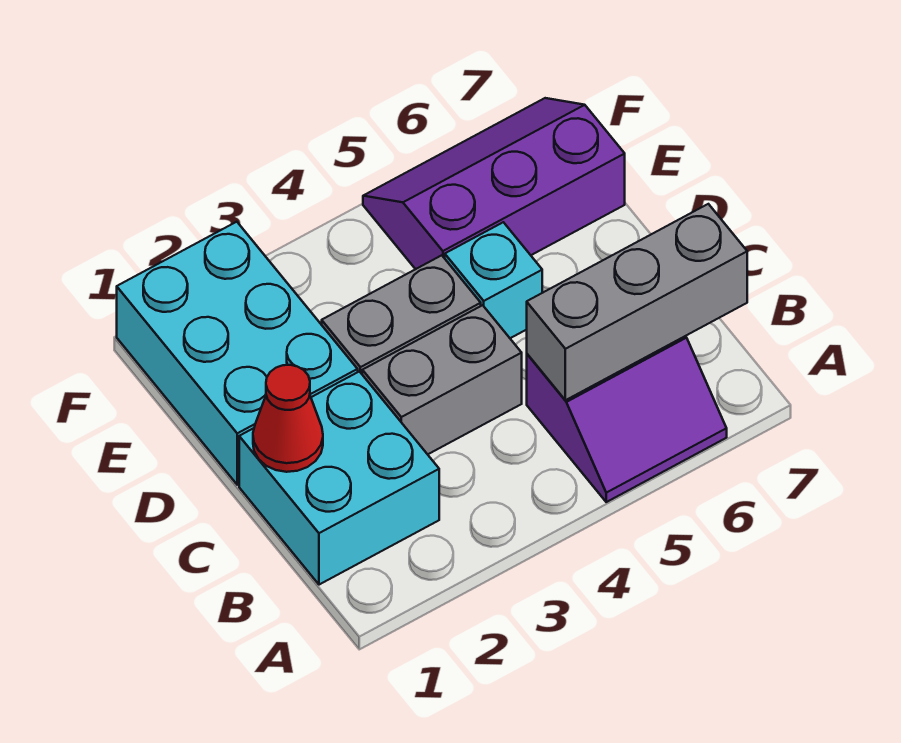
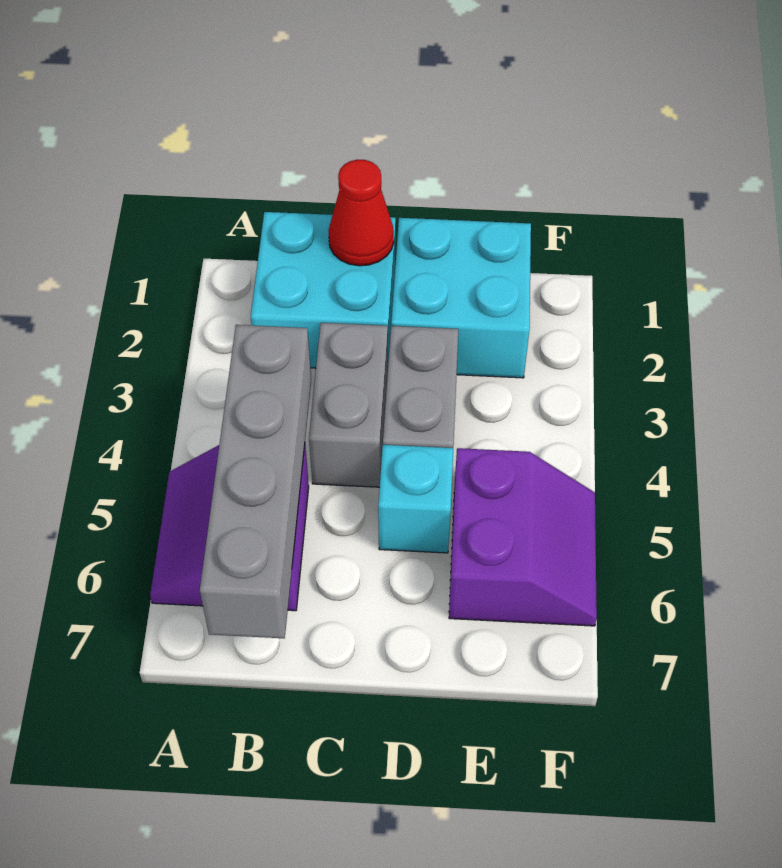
grey brick B5:B7 level 2 -> grey brick B4:B7 level 2
cyan brick D1:F2 level 1 -> cyan brick D1:E2 level 1
purple slope E5:F7 level 1 top E -> purple slope E5:F6 level 1 top E

